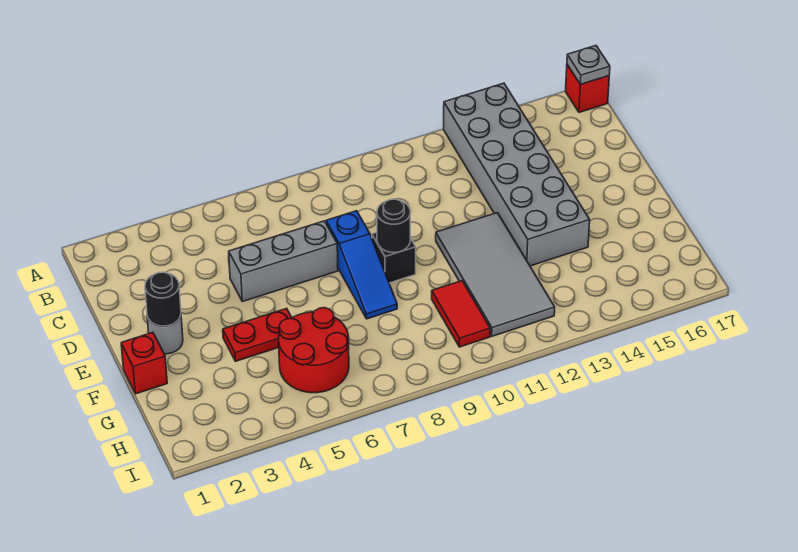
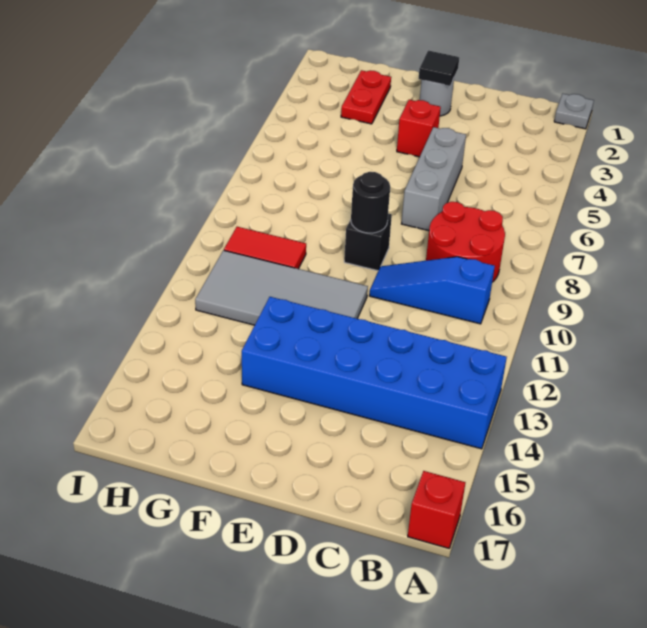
grey brick A13:F14 level 1 -> blue brick A13:F14 level 1
grey plate A17 level 2 -> grey plate A1 level 1
blue slope D8:F8 level 1 top D -> blue slope B10:D10 level 1 top B
black round brick E2 level 2 -> black tile E2 level 2
red brick F1 level 1 -> red brick E4 level 1
red plate F4:F5 level 1 -> red plate G2:G3 level 1
red round brick G5:H6 level 1 -> red round brick B8:C9 level 1

